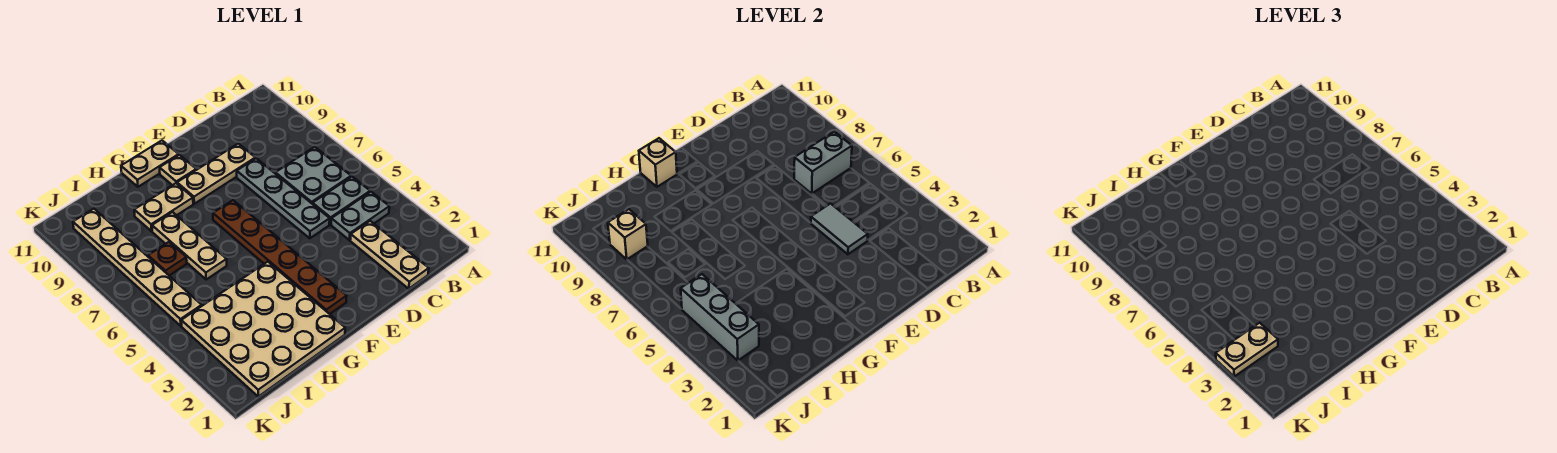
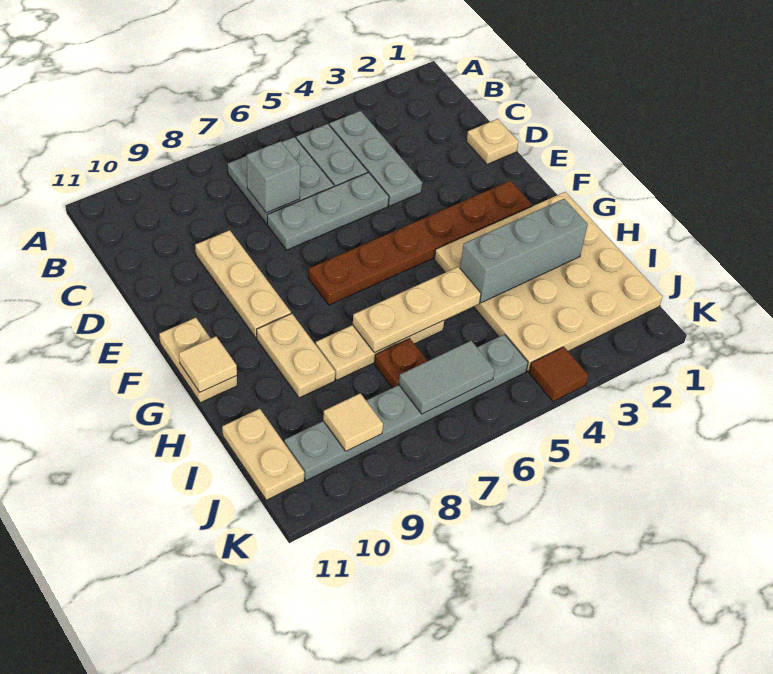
grey plate B4:C4 level 1 -> grey plate B4:D4 level 1
grey brick B7:C7 level 2 -> grey brick C7 level 2
tan plate C1:C3 level 1 -> tan plate H5:H7 level 2
grey tile D4:D5 level 2 -> grey tile J6:J7 level 2
grey plate D5:D8 level 1 -> grey plate D5:D7 level 1
tan plate F10 level 1 -> tan plate D1 level 1
tan brick G11 level 2 -> tan tile G11 level 2
grey brick J3:J5 level 2 -> grey brick H2:H4 level 2
tan plate J3:K3 level 3 -> tan plate I11:J11 level 1
tan plate J5:J10 level 1 -> grey plate J5:J10 level 1
tan brick J9 level 2 -> tan tile J9 level 2
none -> brown tile K4 level 1

